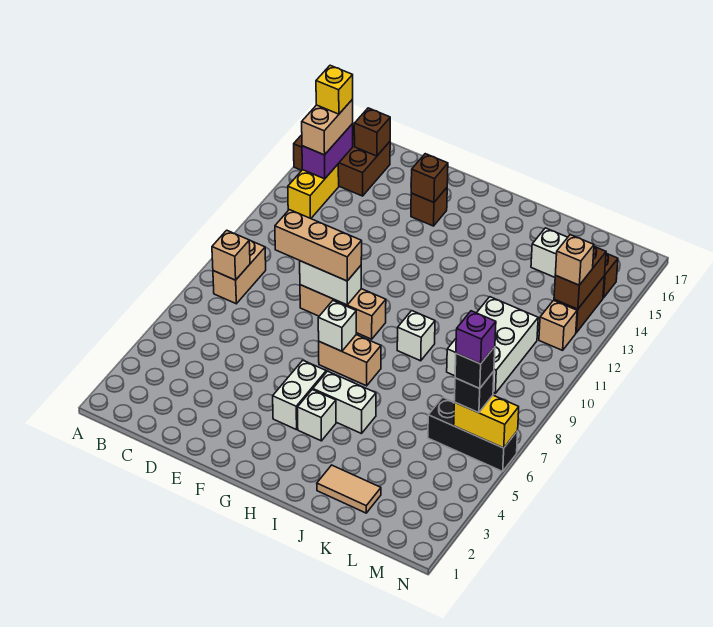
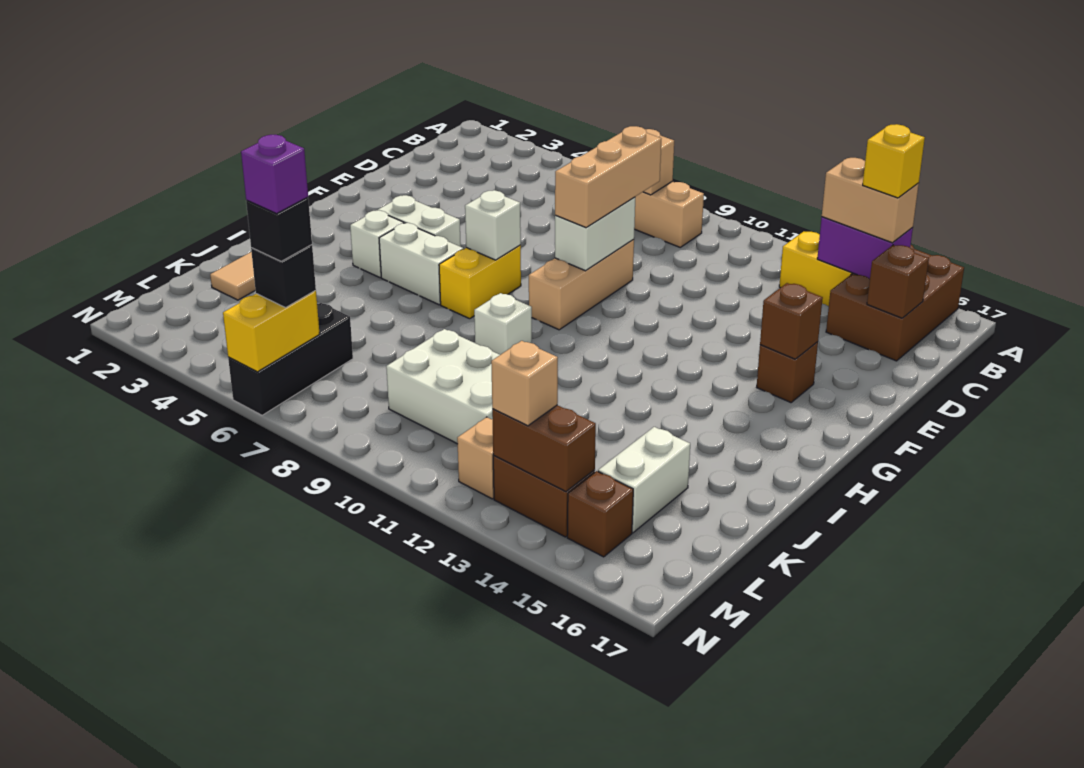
tan brick G7:H7 level 1 -> yellow brick G7:H7 level 1
white brick H5:I5 level 1 -> white brick H5:H6 level 1

